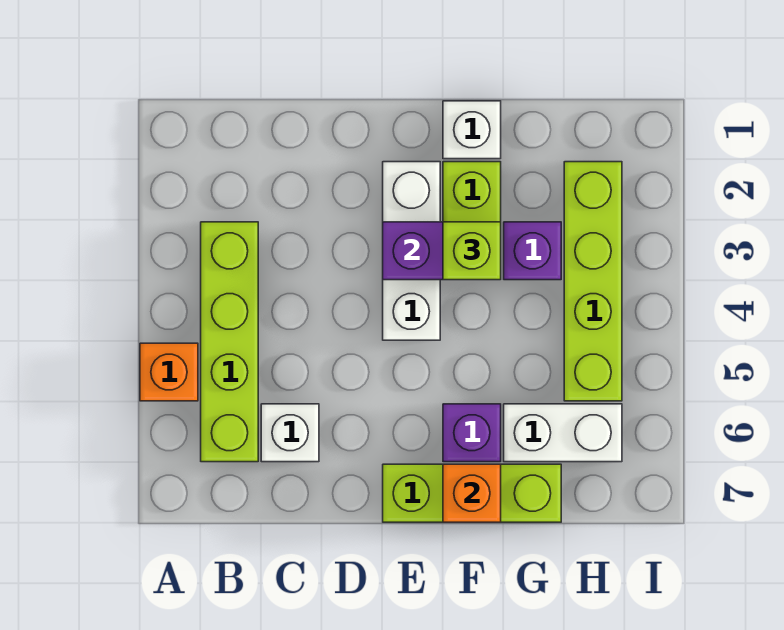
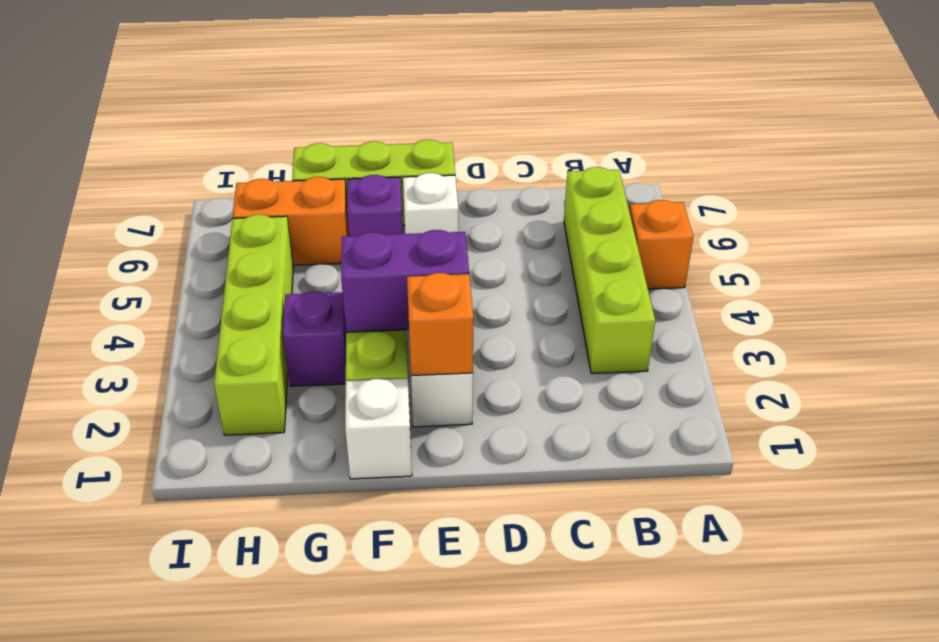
white brick C6 level 1 -> white brick E6 level 1
lime brick F3 level 3 -> none
orange brick F7 level 2 -> orange brick E2 level 2
white brick G6:H6 level 1 -> orange brick G6:H6 level 1

